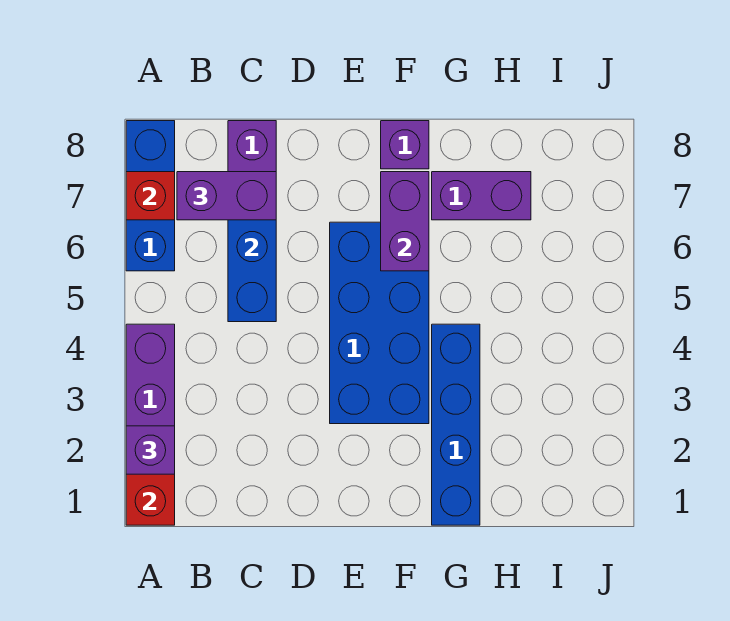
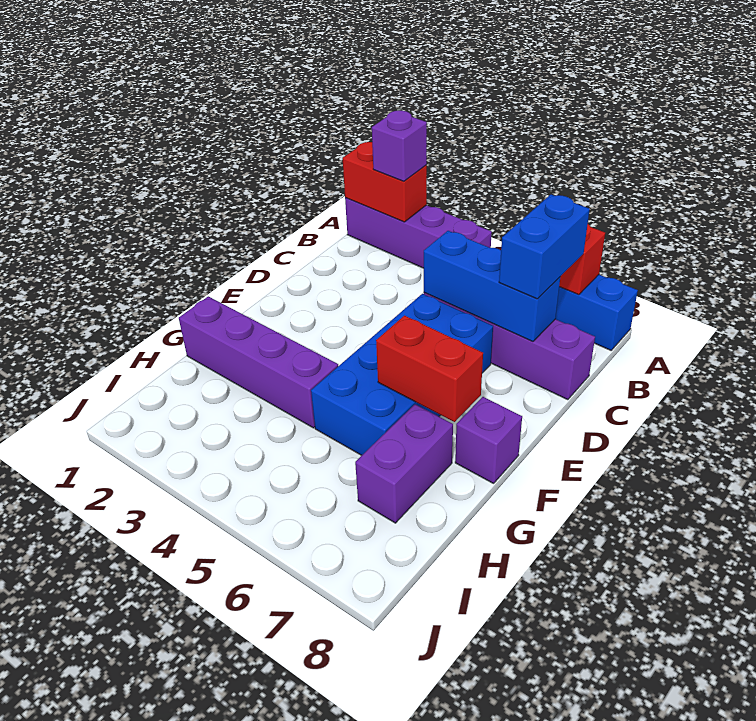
purple brick B7:C7 level 3 -> blue brick B7:C7 level 3
blue brick E3:F6 level 1 -> blue brick D5:G6 level 1
purple brick F6:F7 level 2 -> red brick F6:F7 level 2
blue brick G1:G4 level 1 -> purple brick G1:G4 level 1

